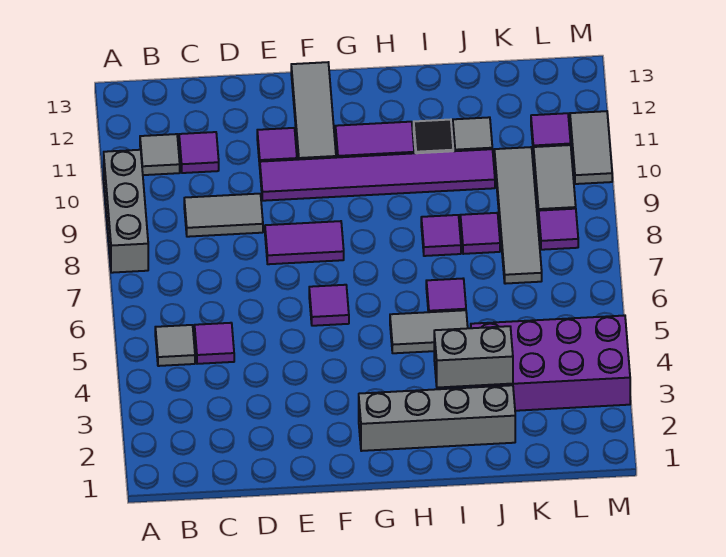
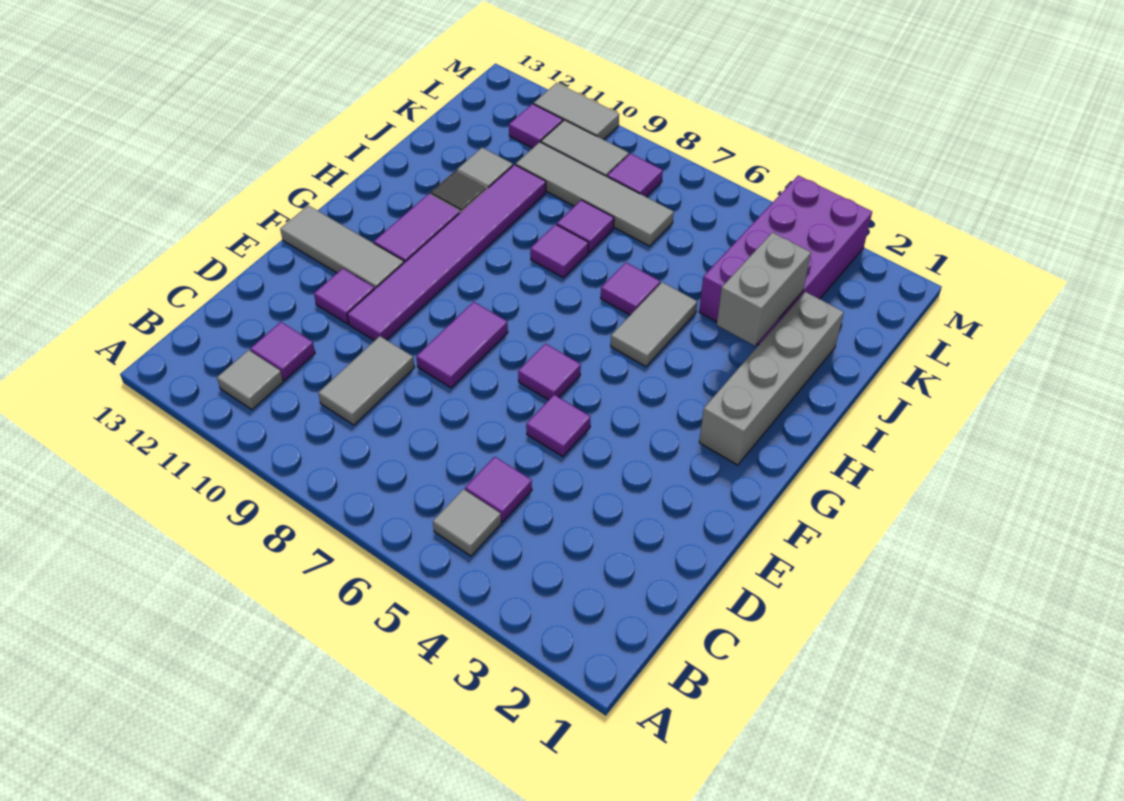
grey brick A8:A10 level 1 -> none
none -> purple tile E5 level 1

